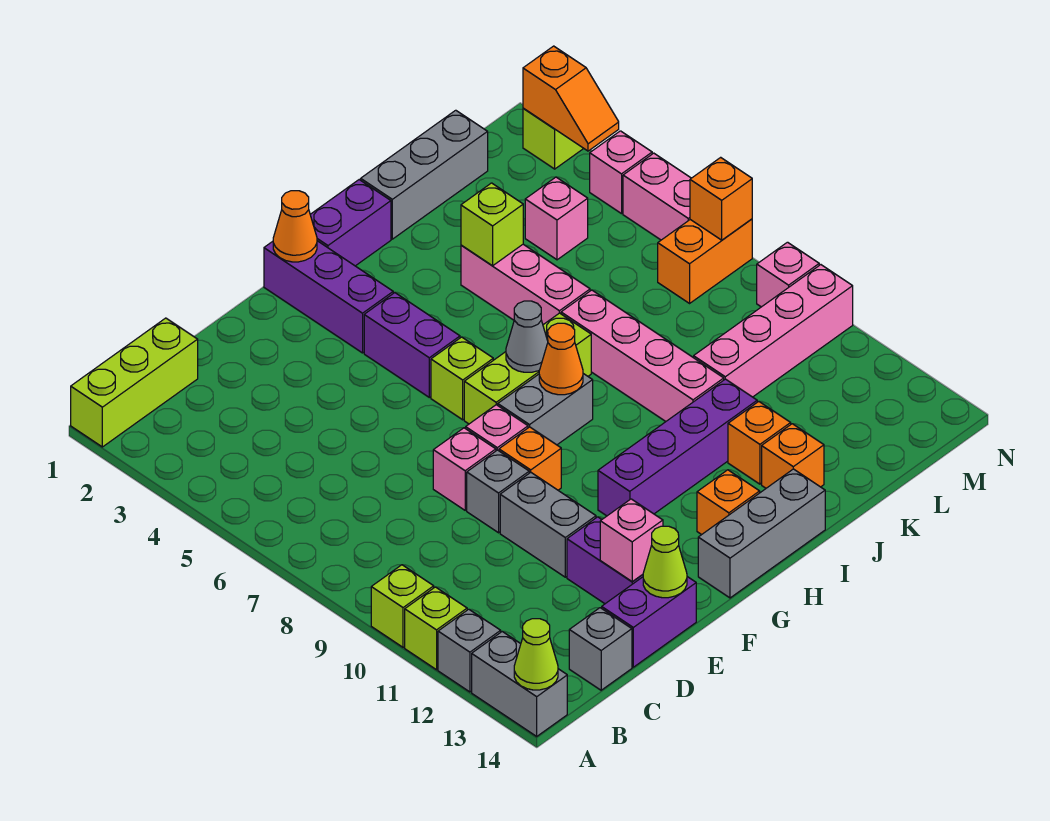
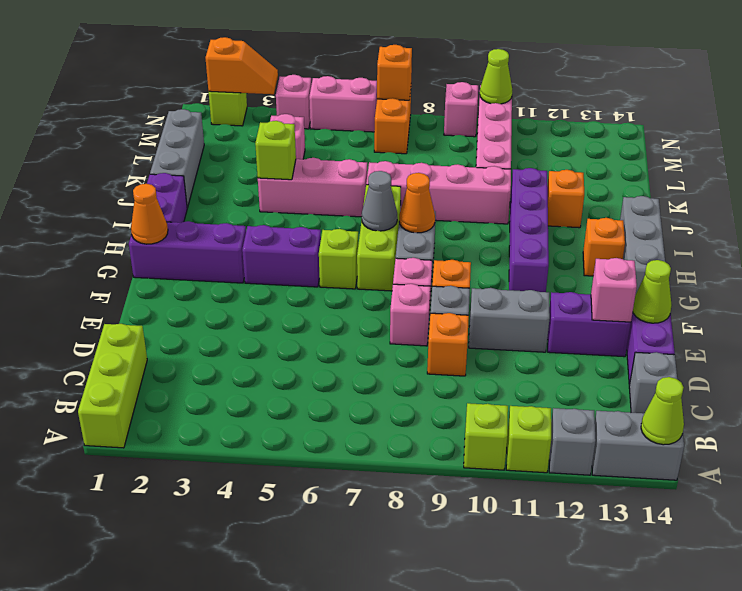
orange brick J13 level 1 -> orange brick D9 level 1
none -> lime cone N10 level 2

